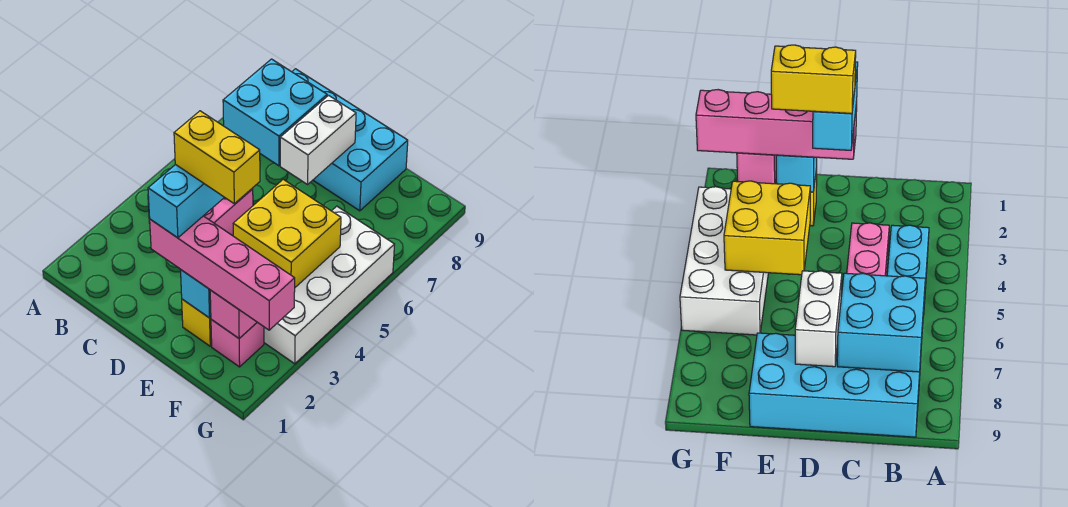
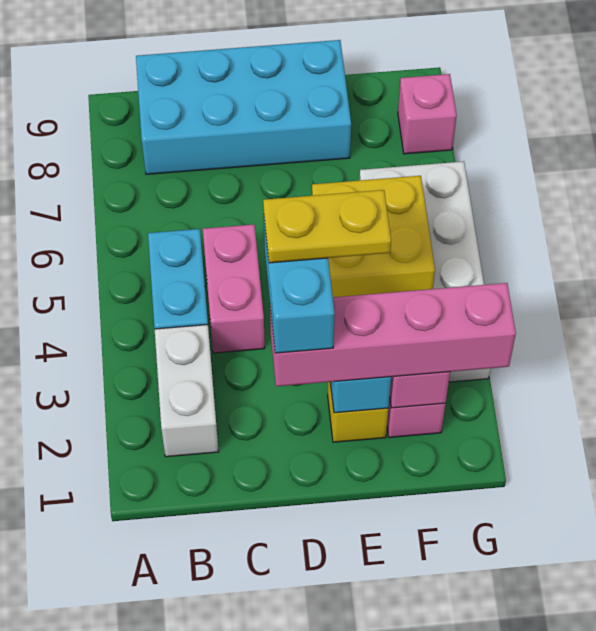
cyan brick B7:C8 level 2 -> none
yellow brick D3:E3 level 5 -> yellow plate D3:E3 level 5
white brick D7:D8 level 2 -> white brick B2:B3 level 1
none -> pink brick G8 level 1

